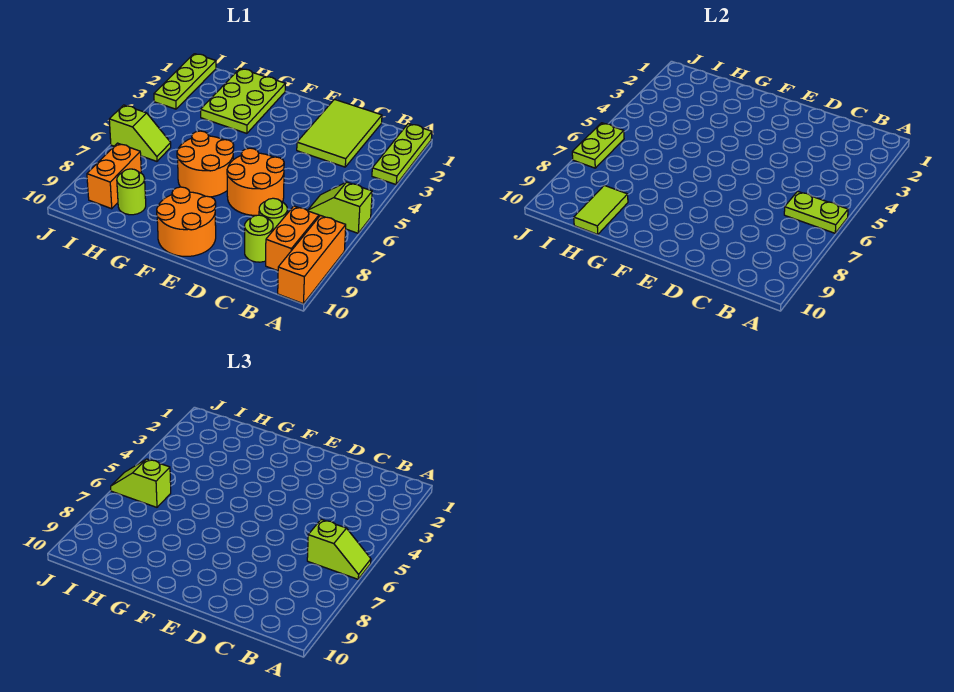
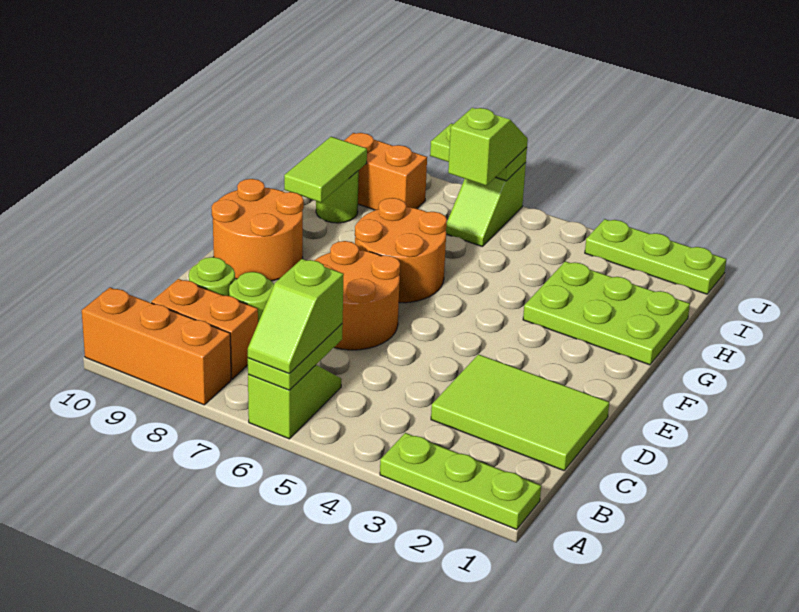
lime tile H9:H10 level 2 -> lime tile G9:H9 level 2

